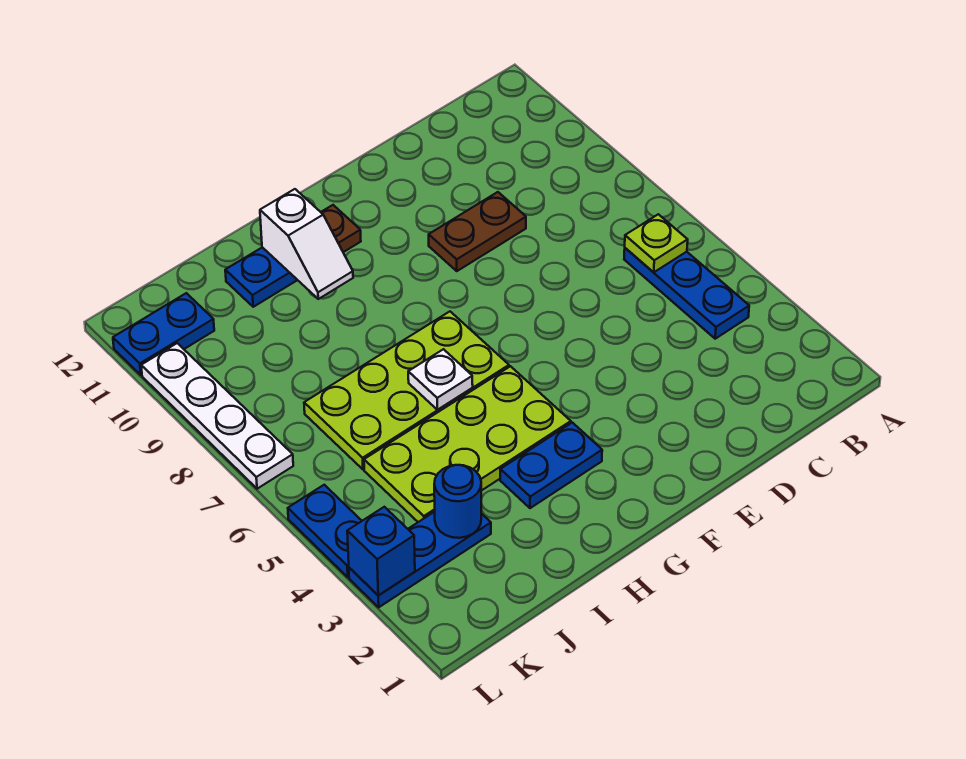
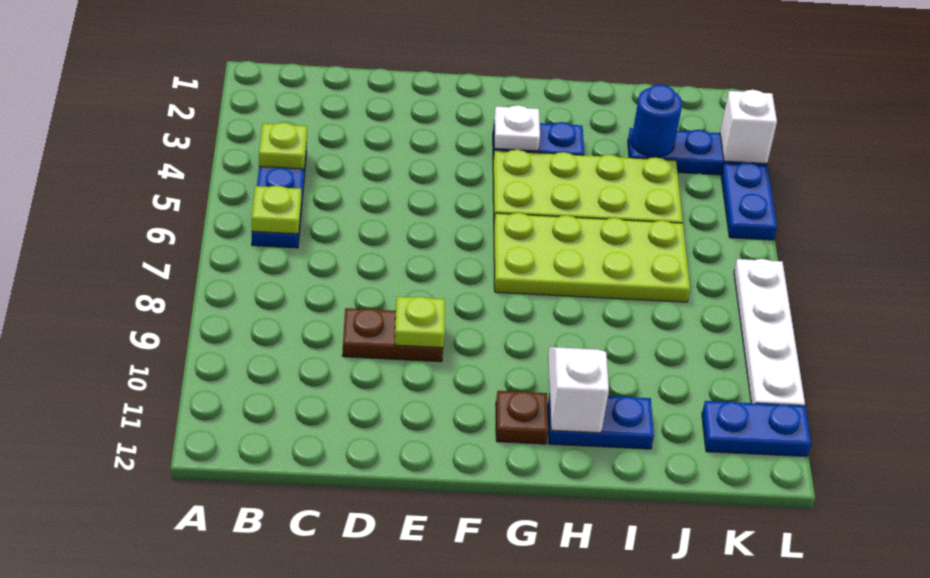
none -> lime plate B4 level 2
none -> lime plate E9 level 2
white plate H6 level 2 -> white plate G3 level 2
blue brick L3 level 2 -> white brick L3 level 2

